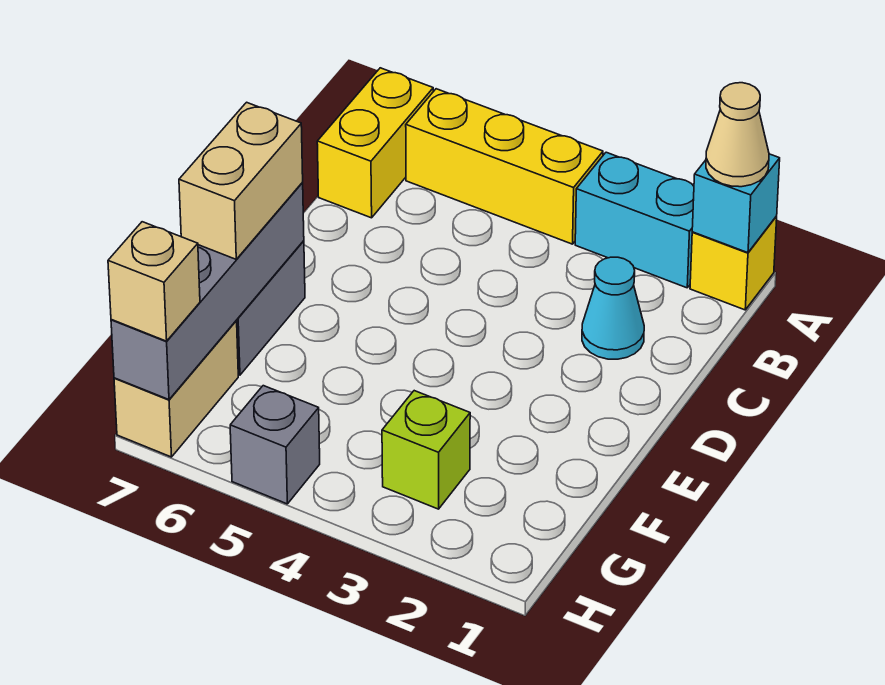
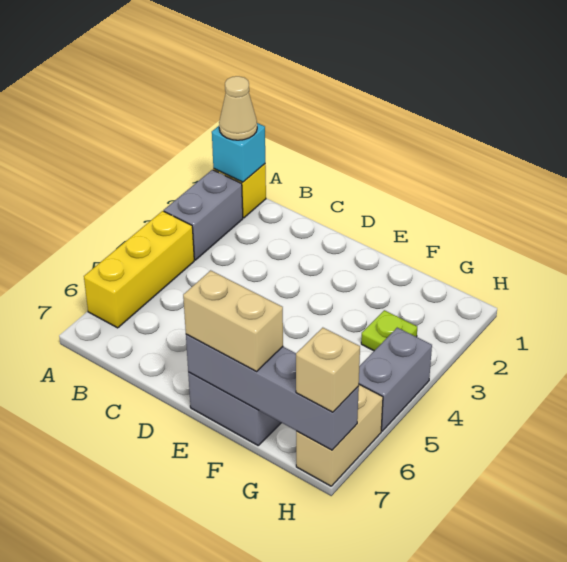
cyan brick A2:A3 level 1 -> grey brick A2:A3 level 1
yellow brick A7:B7 level 1 -> none
cyan cone C2 level 1 -> none
lime brick G3 level 1 -> lime plate G3 level 1
tan brick G7:H7 level 1 -> tan brick H6:H7 level 1
grey brick H5 level 1 -> grey brick H4:H5 level 1

